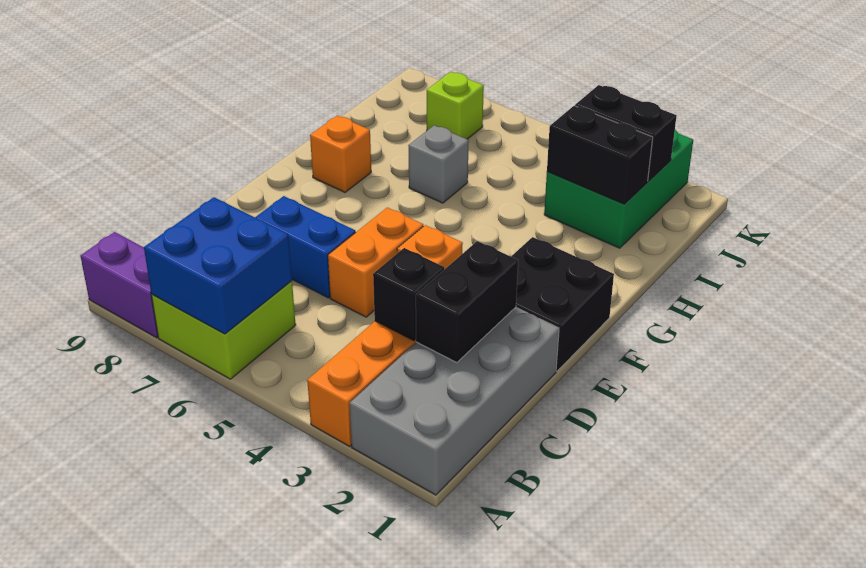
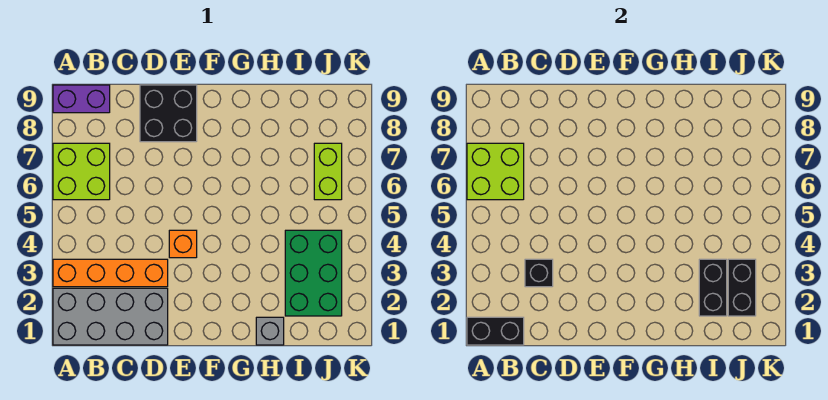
blue brick A6:B7 level 2 -> lime brick A6:B7 level 2
purple brick A8:A9 level 1 -> purple brick A9:B9 level 1
black brick C2:D2 level 2 -> black brick A1:B1 level 2
orange brick D5:E5 level 1 -> none
blue brick D6:D7 level 1 -> none
black brick E1:F2 level 1 -> black brick D8:E9 level 1
orange brick G8 level 1 -> none
grey brick H6 level 1 -> grey brick H1 level 1
green brick I2:K3 level 1 -> green brick I2:J4 level 1
lime brick J7 level 1 -> lime brick J6:J7 level 1

